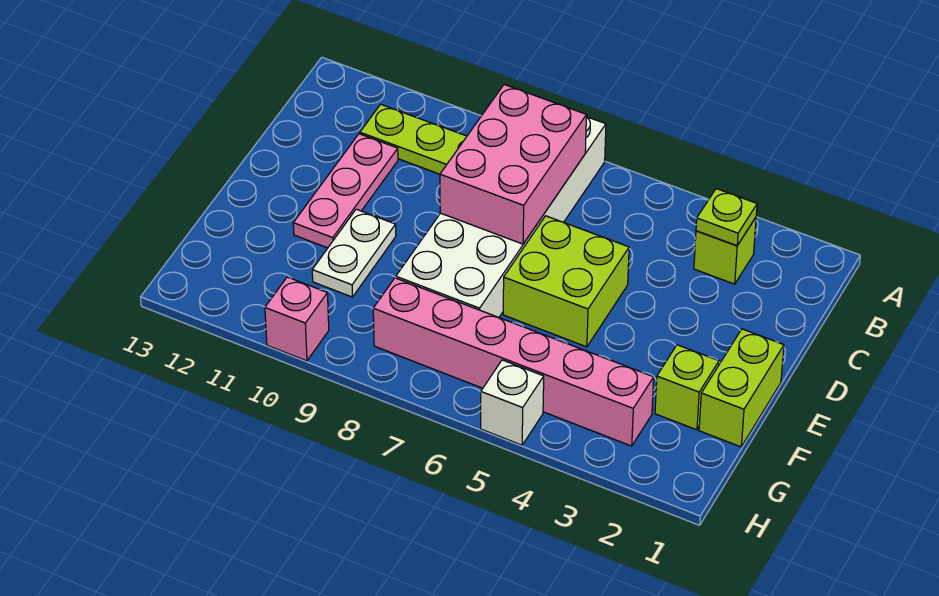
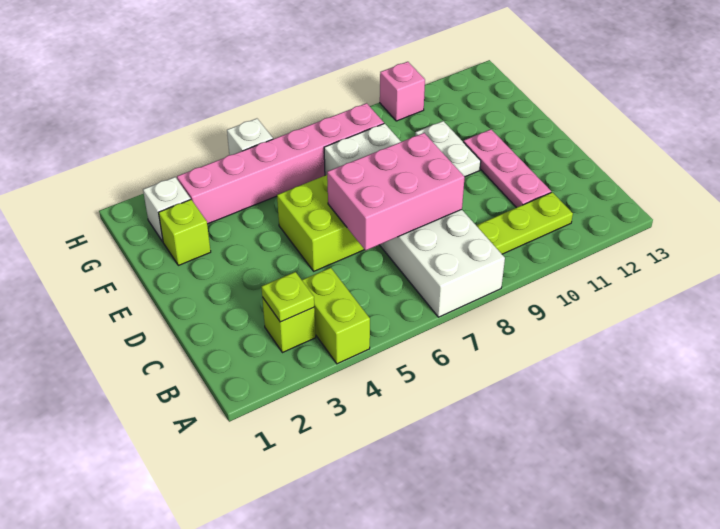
pink brick B7:D8 level 2 -> pink brick C6:D8 level 2
lime brick E1:F1 level 1 -> lime brick A4:B4 level 1
none -> white brick G2 level 1

